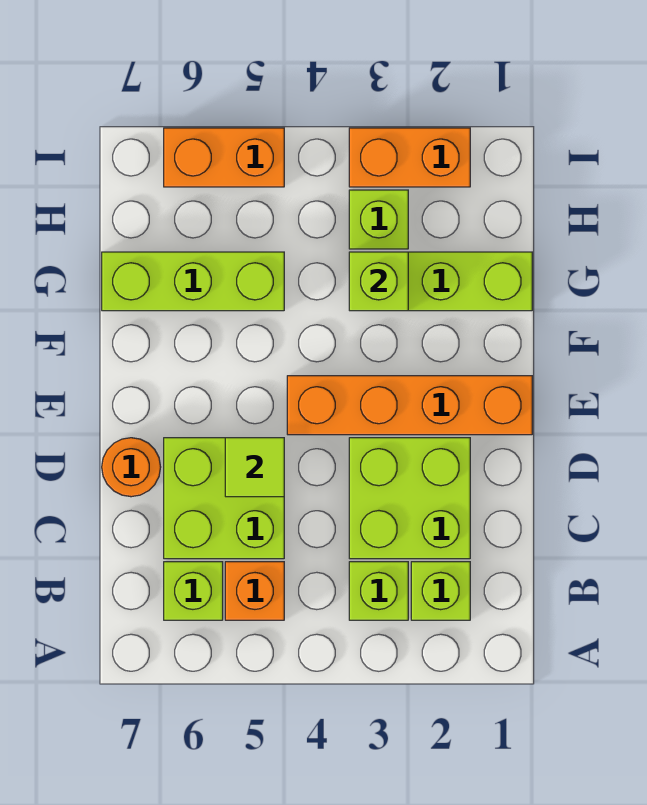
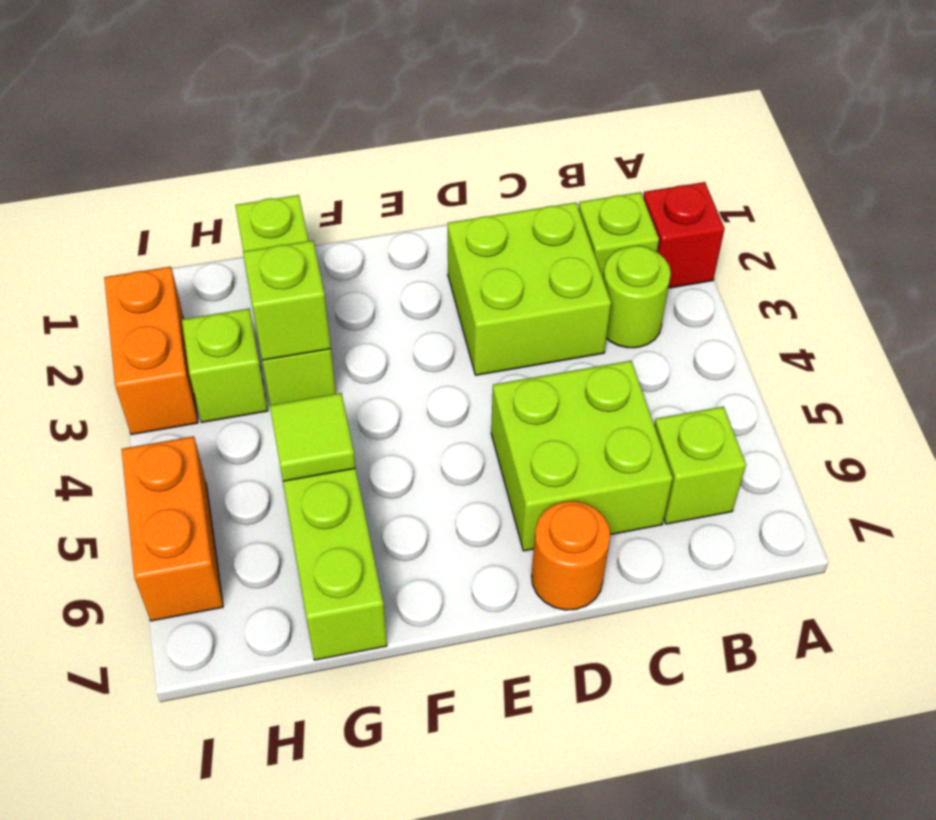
none -> red brick A2 level 1
lime brick B3 level 1 -> lime round brick B3 level 1
orange brick B5 level 1 -> none
lime tile D5 level 2 -> lime tile G5 level 2
orange brick E1:E4 level 1 -> none

